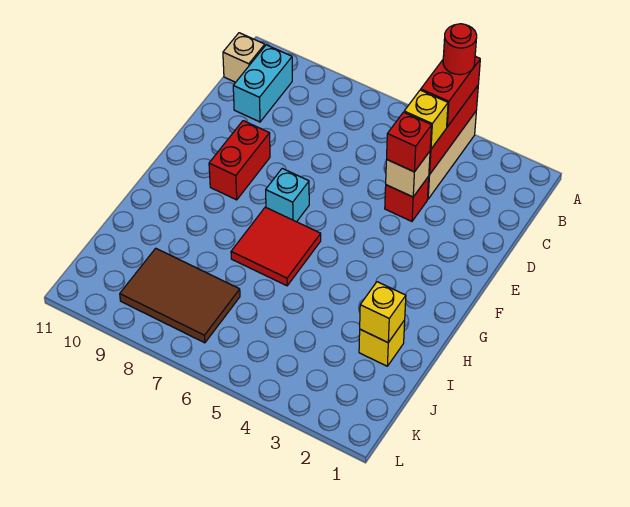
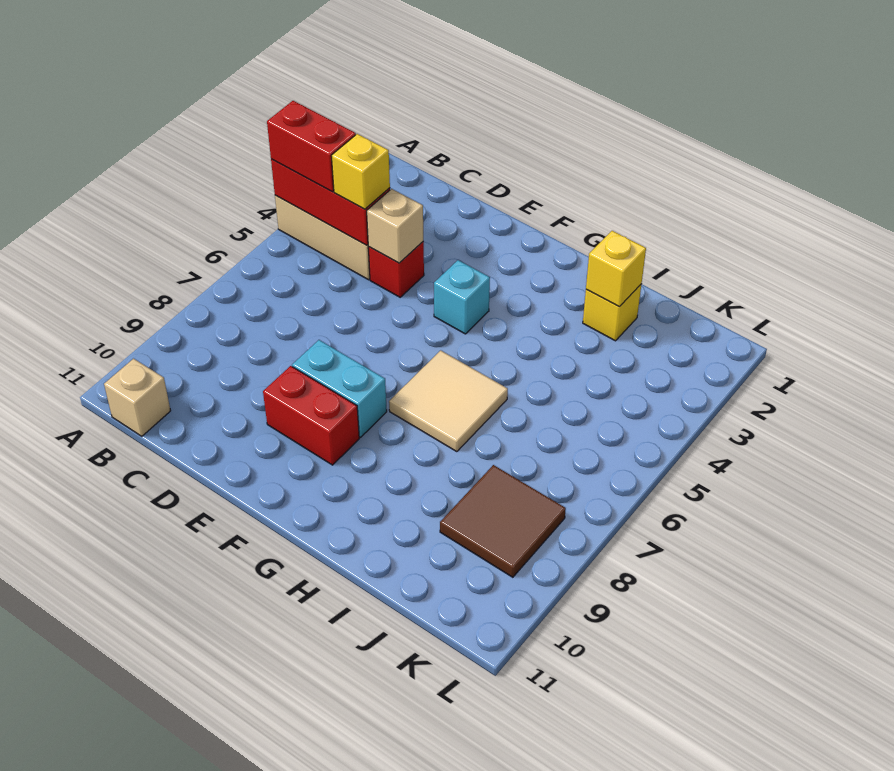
red round brick A4 level 4 -> none
cyan brick B10:C10 level 1 -> cyan brick E8:F8 level 1
red brick D4 level 3 -> none
cyan brick F7 level 1 -> cyan brick F4 level 1
red tile G6:H7 level 1 -> tan tile G6:H7 level 1
brown tile J7:K9 level 1 -> brown tile J8:K9 level 1

